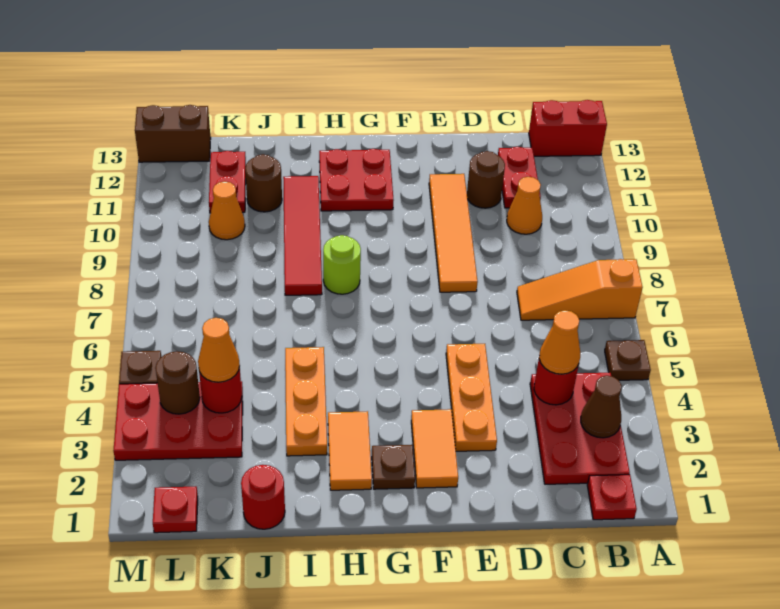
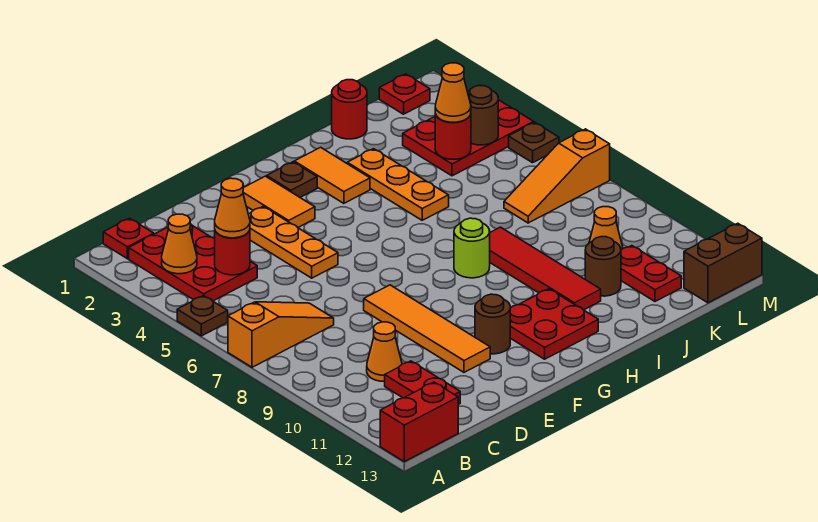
brown cone B3 level 2 -> orange cone B3 level 2
brown round brick D11 level 1 -> brown round brick F11 level 1
none -> orange slope K7:M7 level 1 top M

